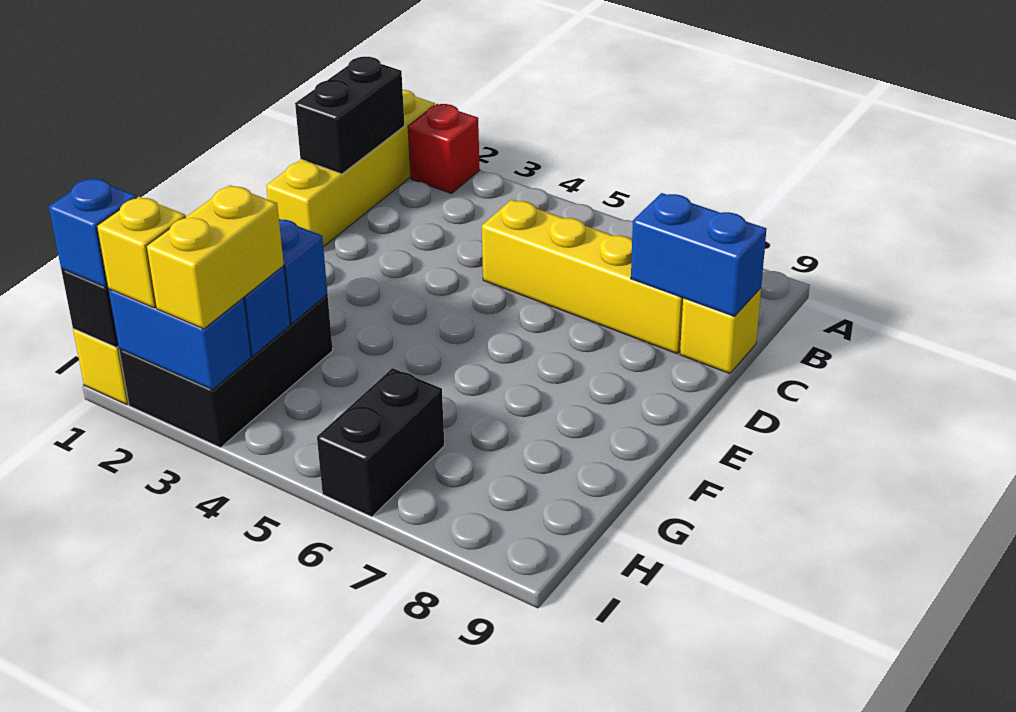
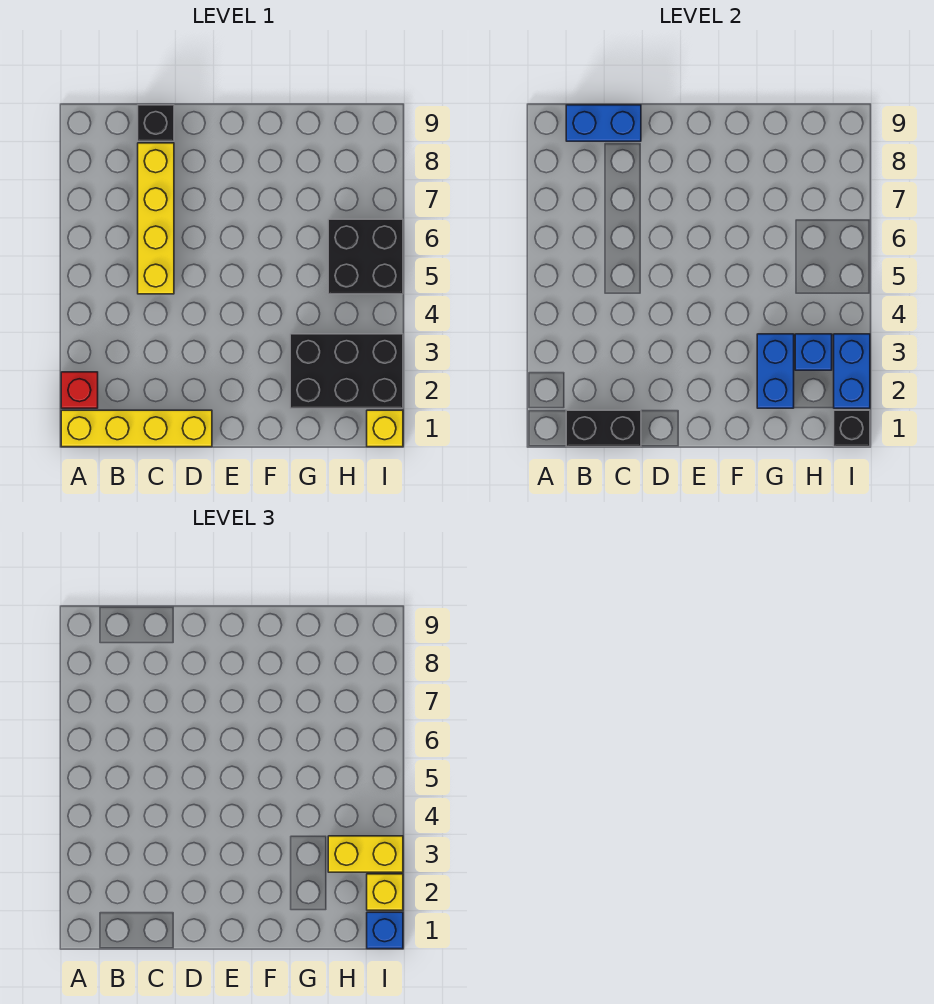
blue brick C8:C9 level 2 -> blue brick B9:C9 level 2
yellow brick C9 level 1 -> black brick C9 level 1
black brick H6:I6 level 1 -> black brick H5:I6 level 1

